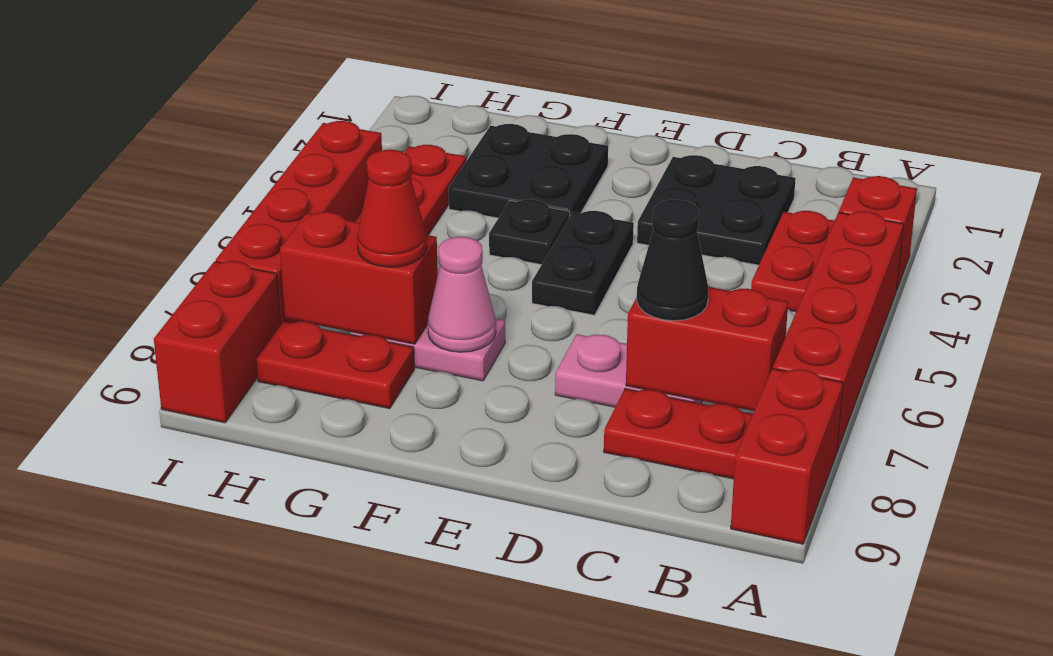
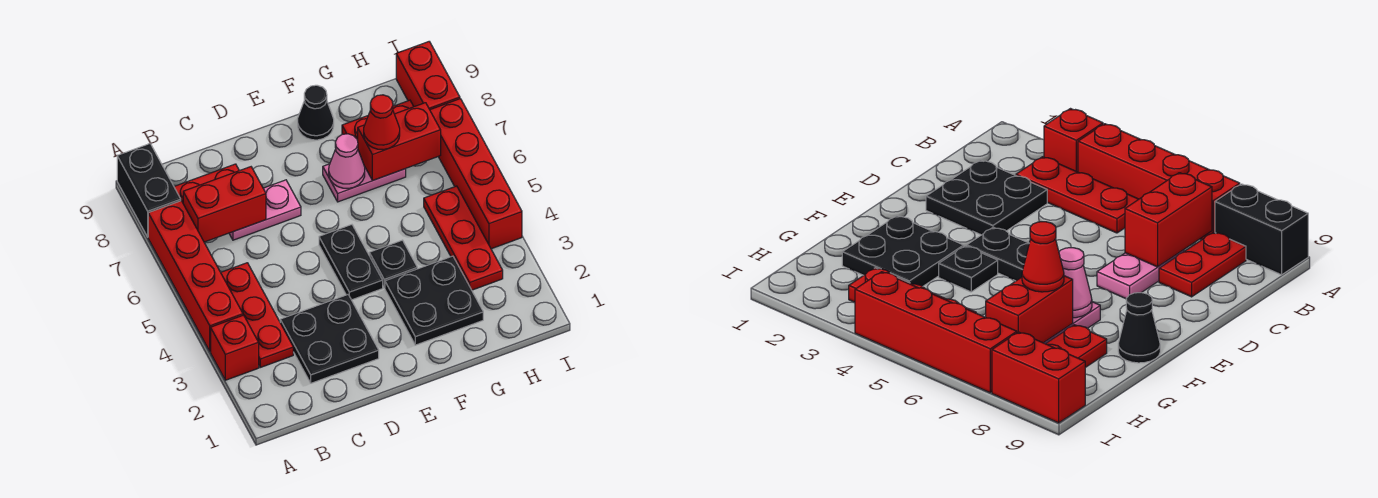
red brick A8:A9 level 1 -> black brick A8:A9 level 1
red plate B3:B4 level 1 -> red plate B3:B5 level 1
black cone C7 level 3 -> black cone F9 level 1

